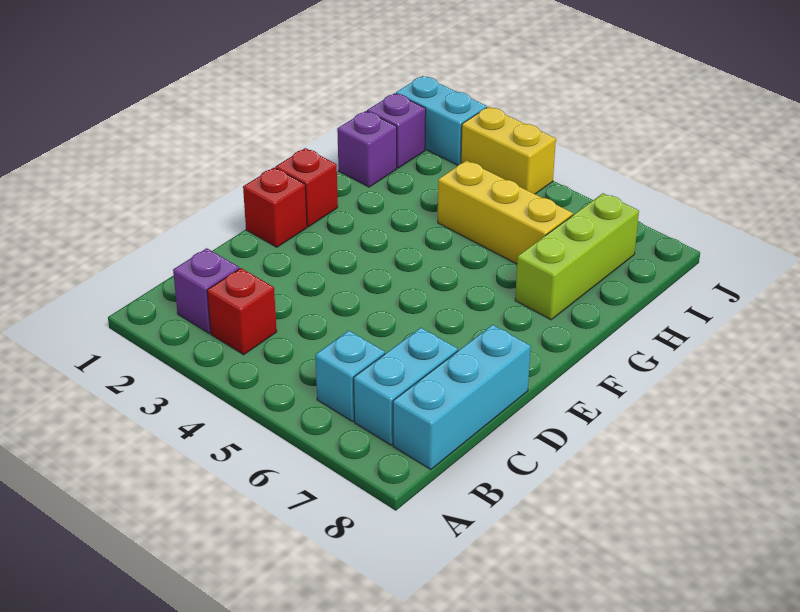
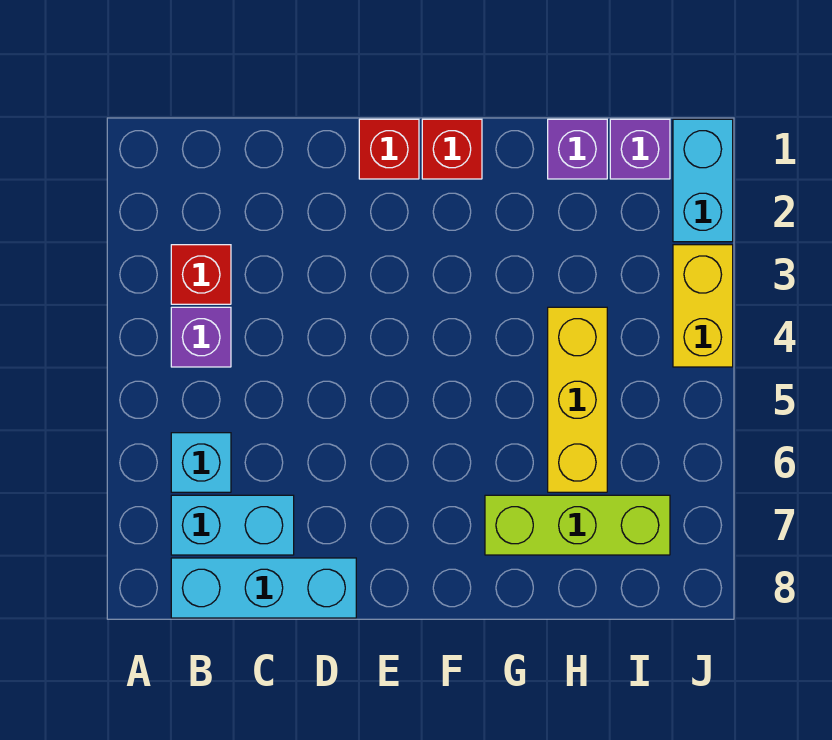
purple brick B2 level 1 -> purple brick B4 level 1

